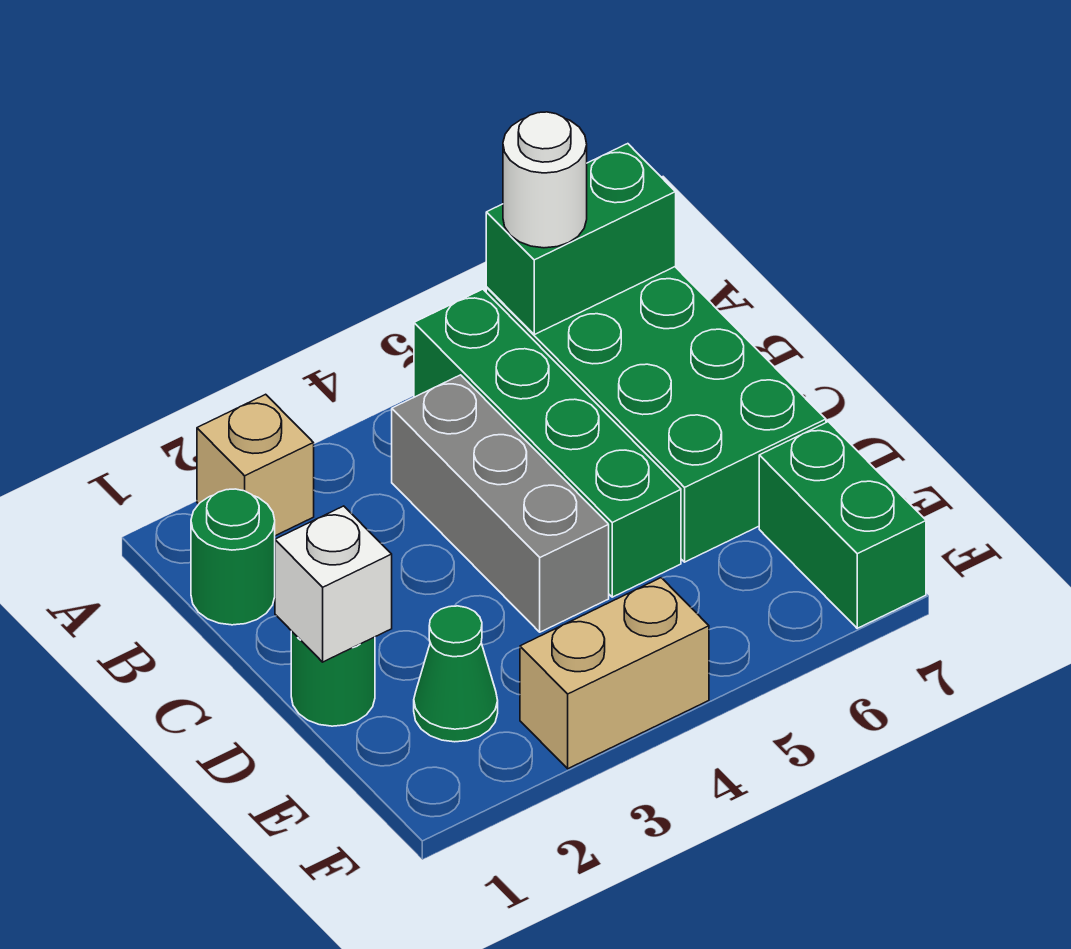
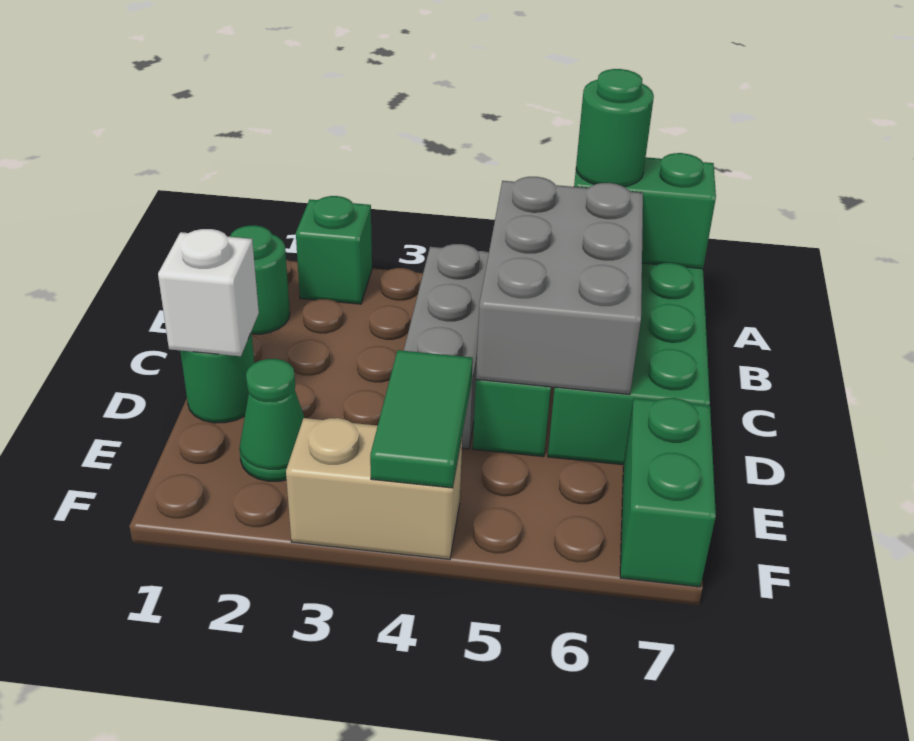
tan brick A2 level 1 -> green brick A2 level 1
white round brick A6 level 3 -> green round brick A6 level 3
none -> grey brick B5:D6 level 2
none -> green tile E4:F4 level 2

